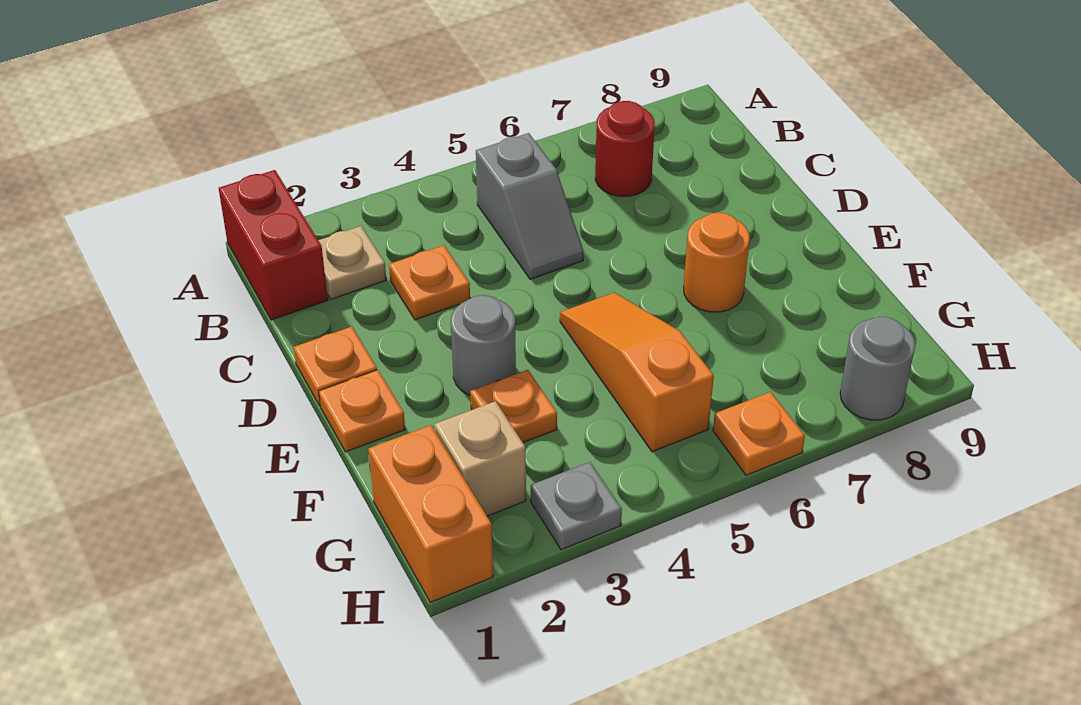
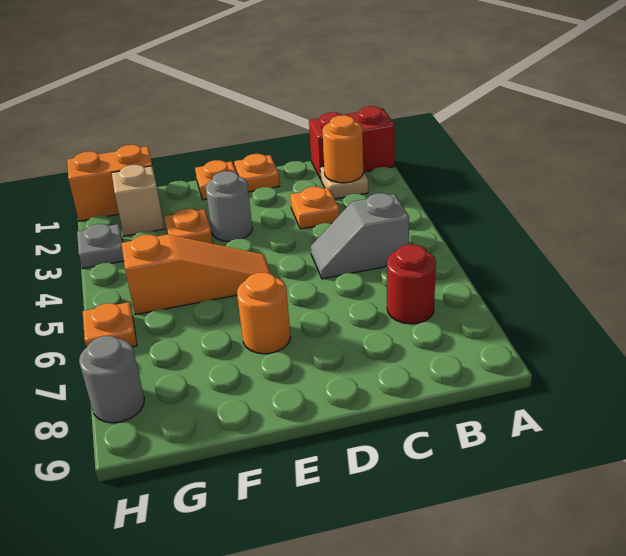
none -> orange round brick B2 level 2

